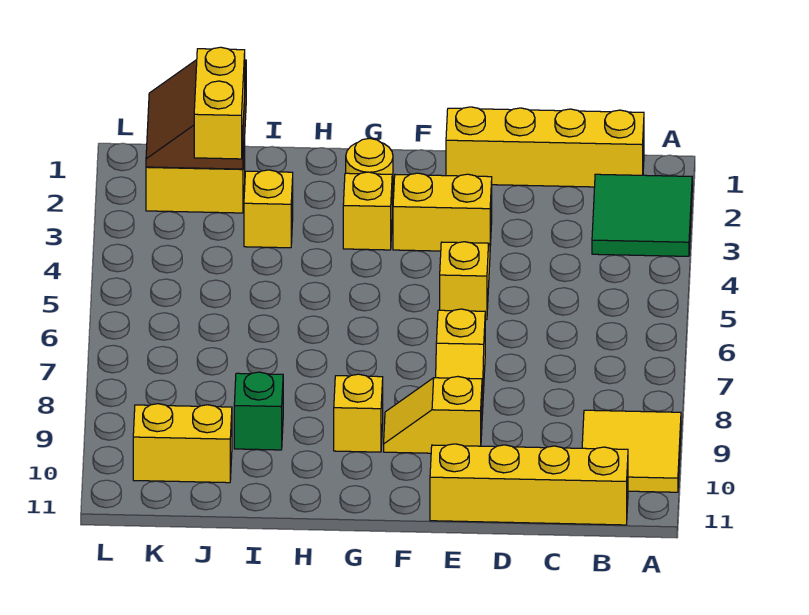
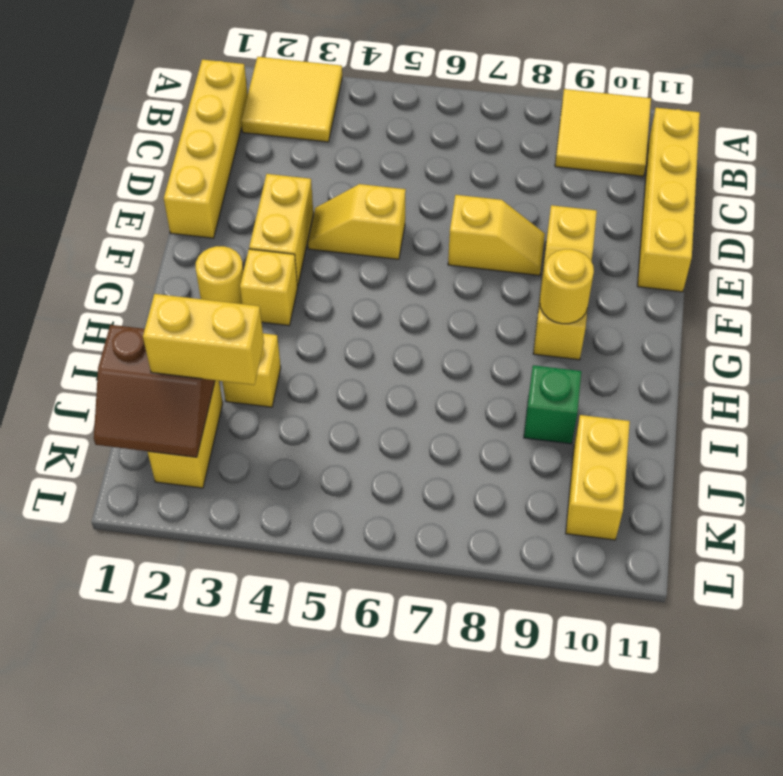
green tile A2:B3 level 1 -> yellow tile A2:B3 level 1
none -> yellow round brick G9 level 2

